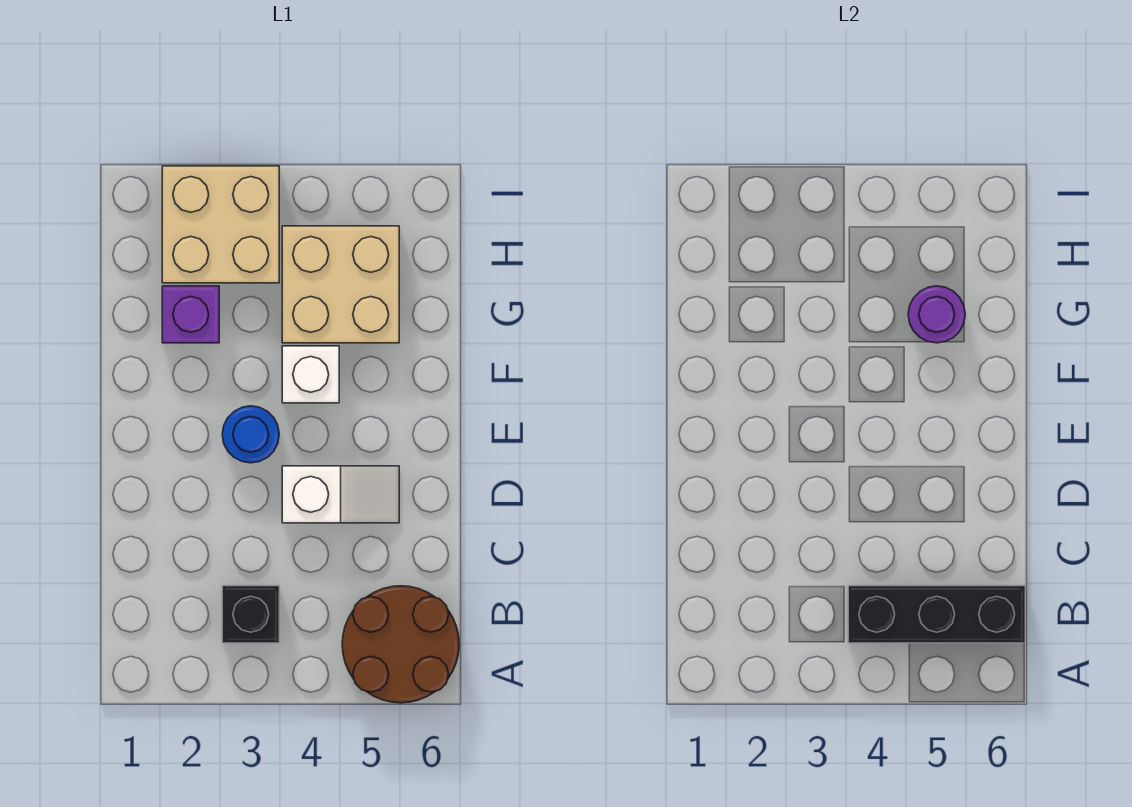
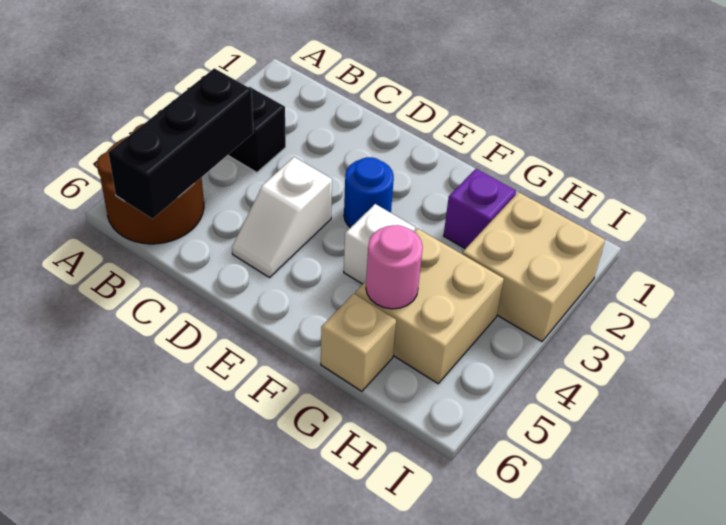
purple round brick G5 level 2 -> pink round brick G5 level 2
none -> tan brick G6 level 1

